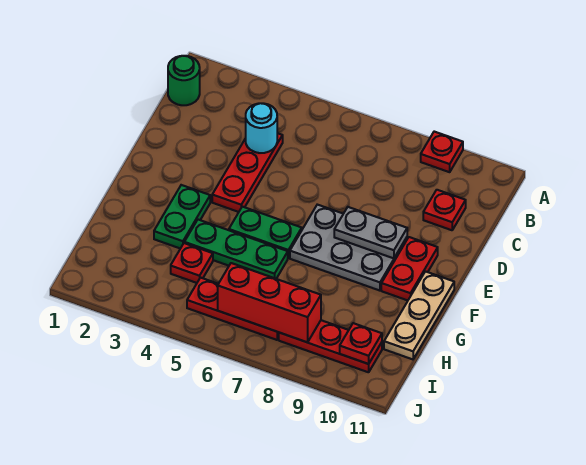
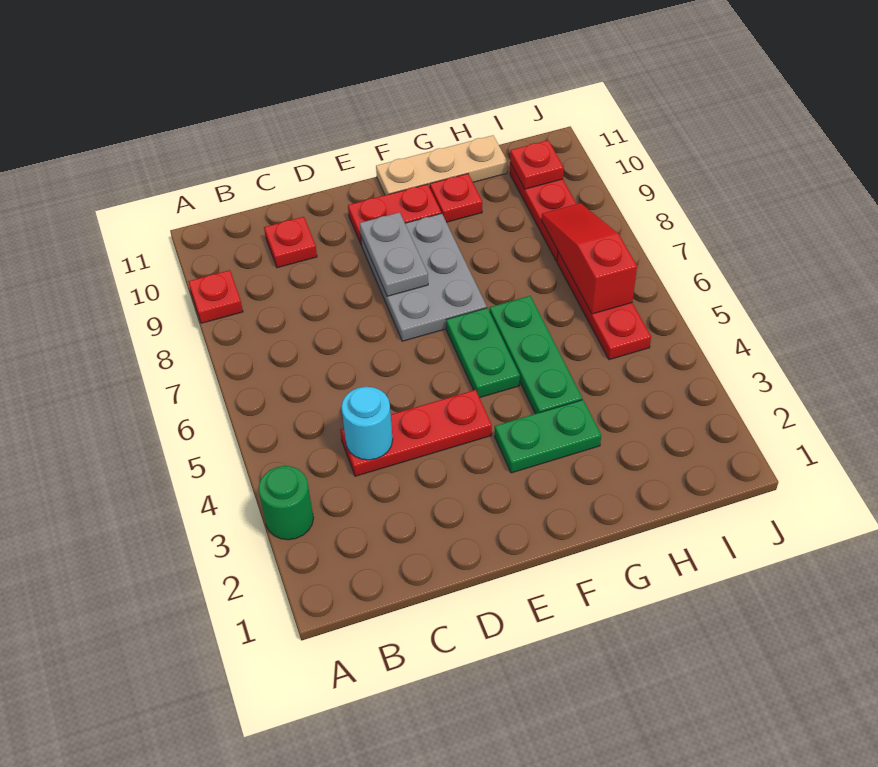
green round brick B1 level 1 -> green round brick A3 level 1
red plate H4 level 1 -> red plate G10 level 1
red brick I6:I8 level 2 -> red slope I6:I8 level 2 top 6

